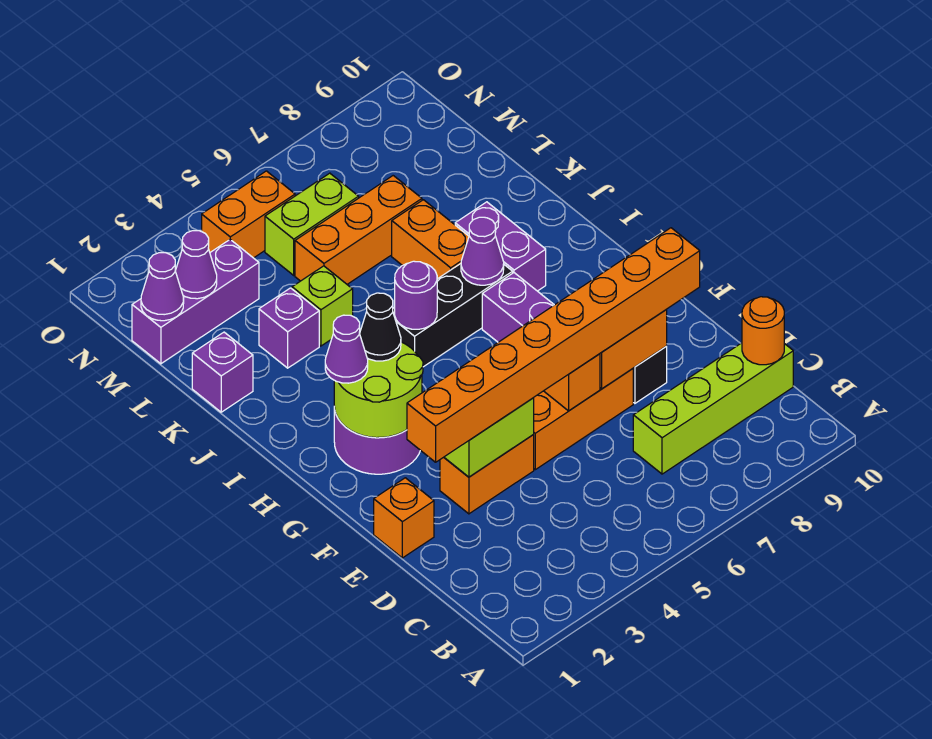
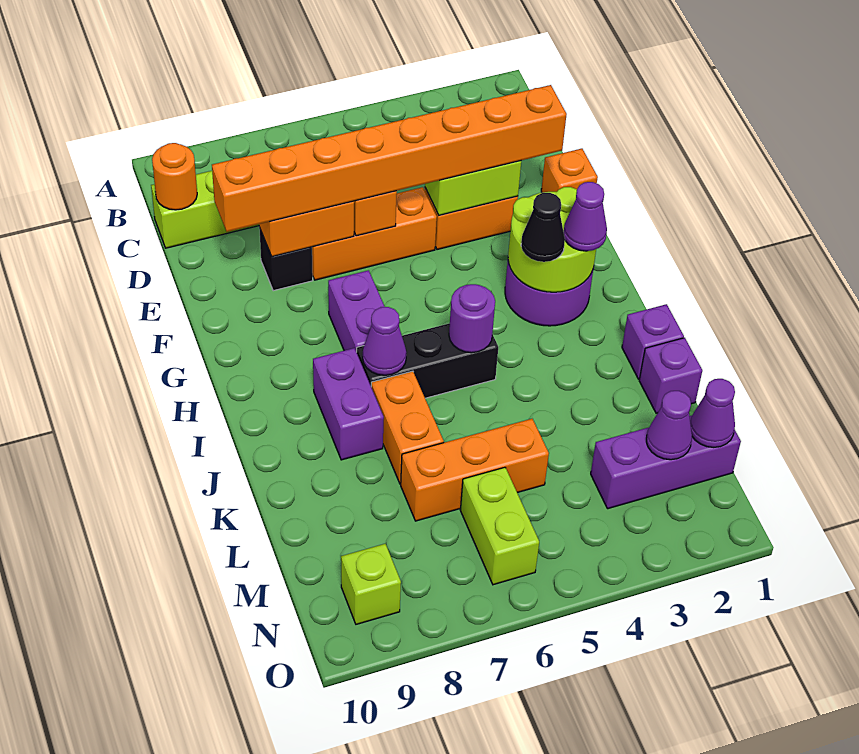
purple brick K3 level 1 -> purple brick J1 level 1
lime brick K4 level 1 -> lime brick N9 level 1
lime brick M5:M6 level 1 -> lime brick M6:N6 level 1
orange brick N4:N5 level 1 -> none

